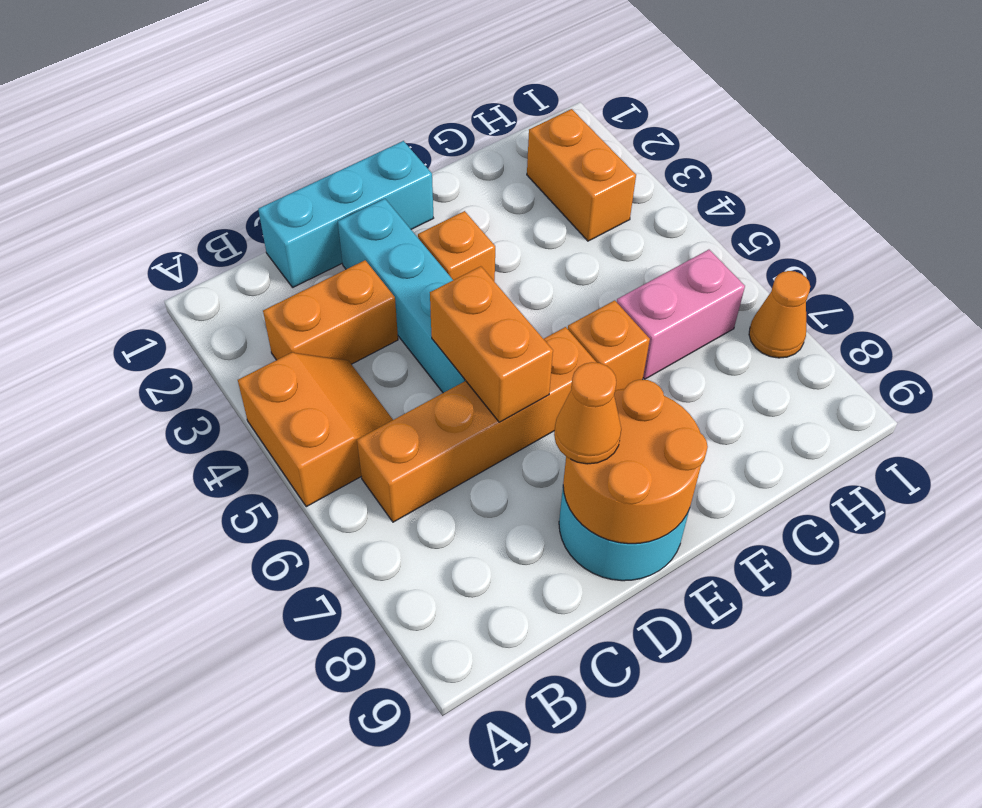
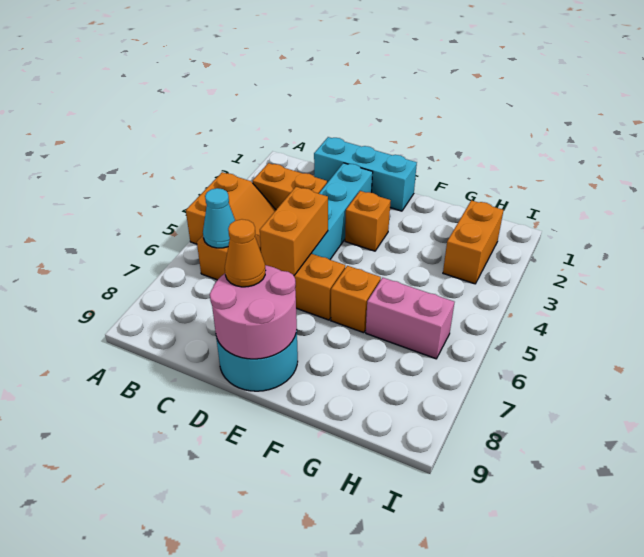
none -> cyan cone B6 level 2
orange round brick D8:E9 level 2 -> pink round brick D8:E9 level 2
orange cone I7 level 1 -> none

